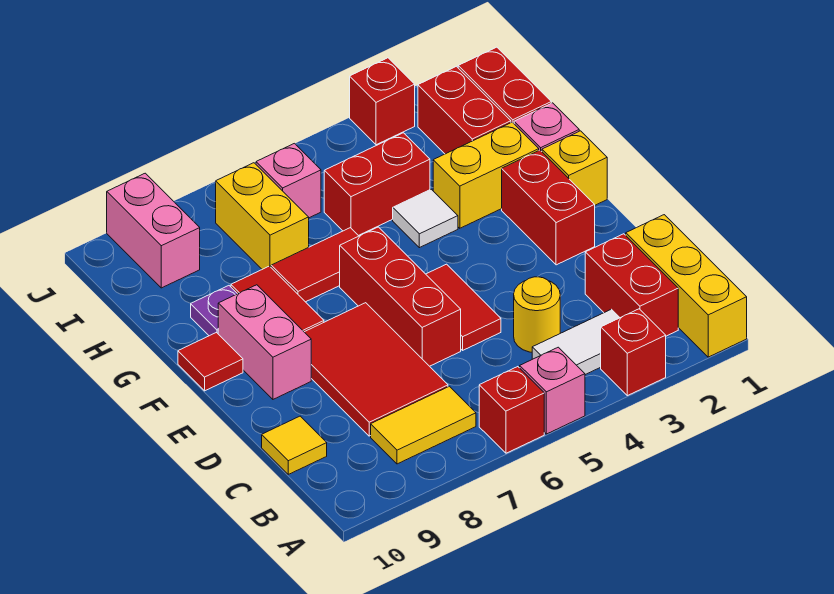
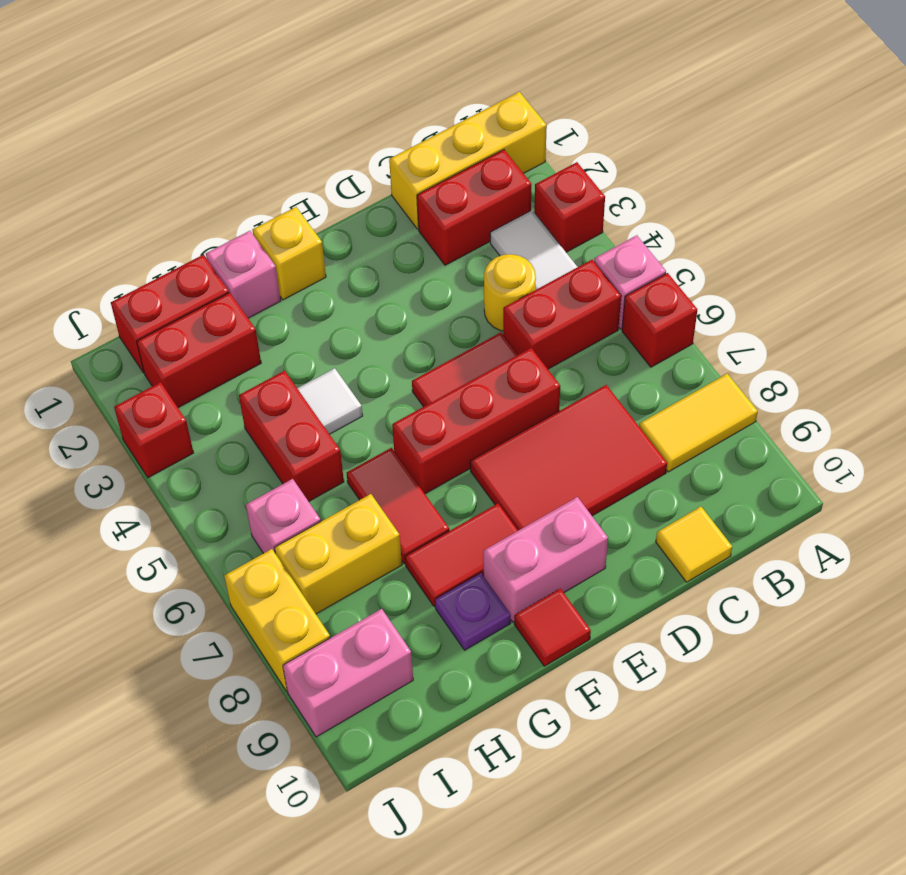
yellow tile B7:B8 level 1 -> yellow tile A8:B8 level 1
red brick E2:F2 level 1 -> red brick B5:C5 level 1
yellow brick G2:G3 level 1 -> yellow brick J7:J8 level 1

